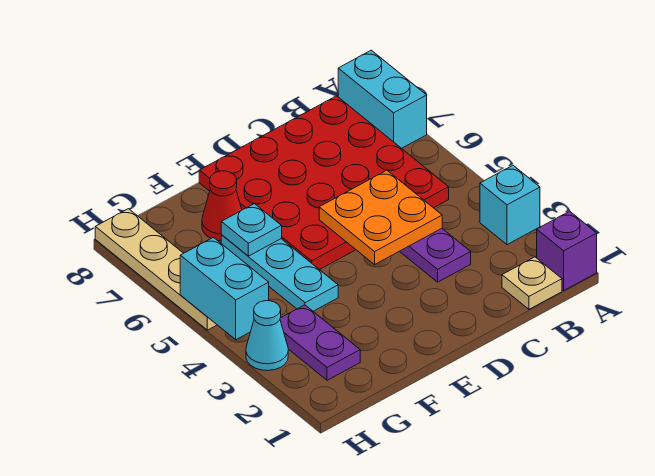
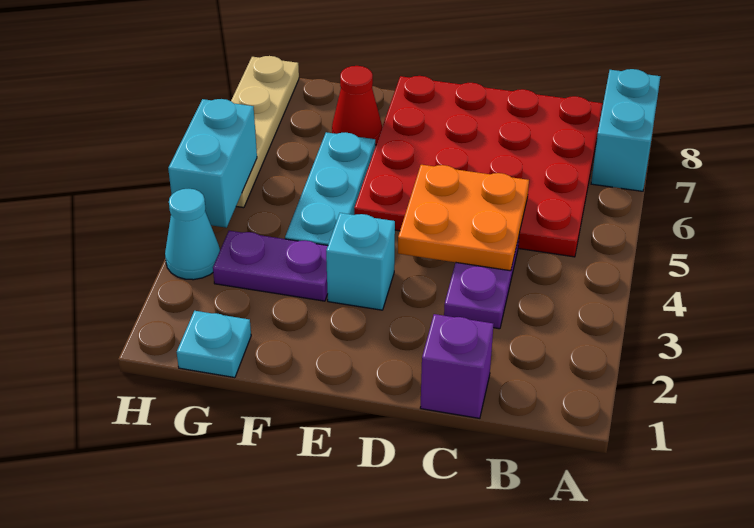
purple brick A1 level 1 -> purple brick C1 level 1
cyan brick A3 level 1 -> cyan brick E3 level 1
tan plate B1 level 1 -> none
cyan plate F6 level 2 -> cyan plate G1 level 1
purple plate G2:G3 level 1 -> purple plate F3:G3 level 1

